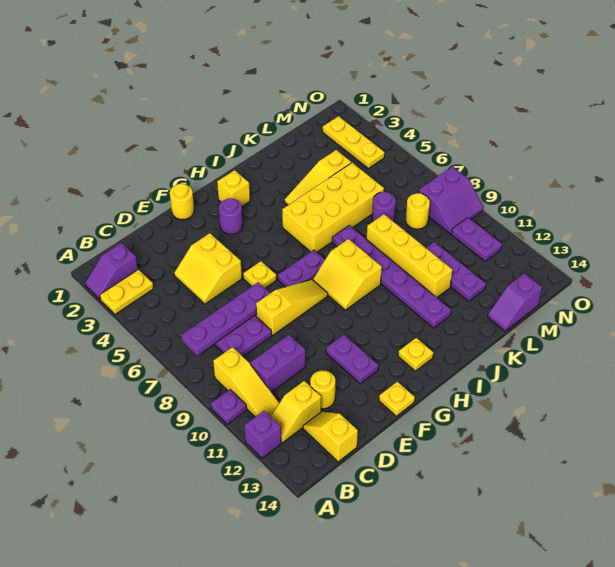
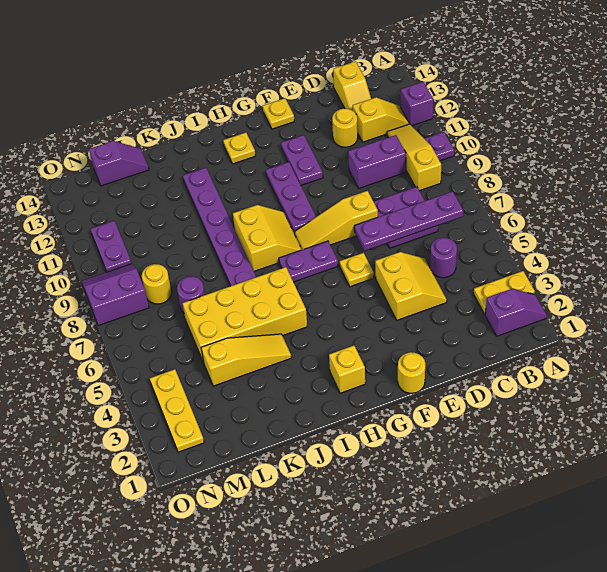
purple round brick G3 level 1 -> purple round brick C5 level 1
yellow brick K8:K11 level 1 -> none
purple plate L10:L12 level 1 -> purple plate G9:G11 level 1

